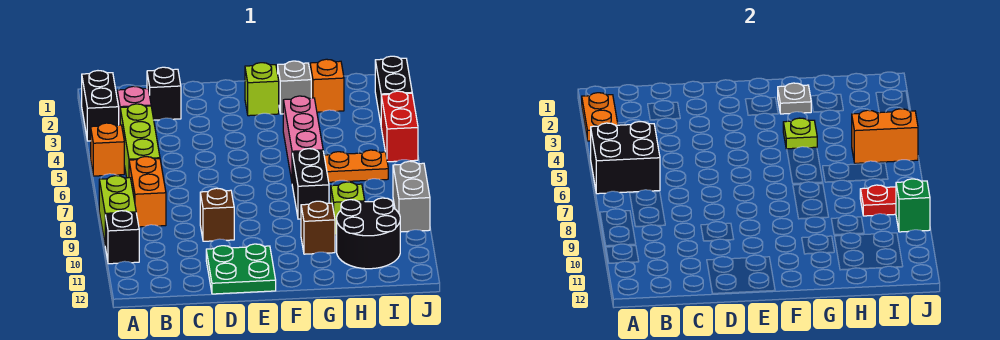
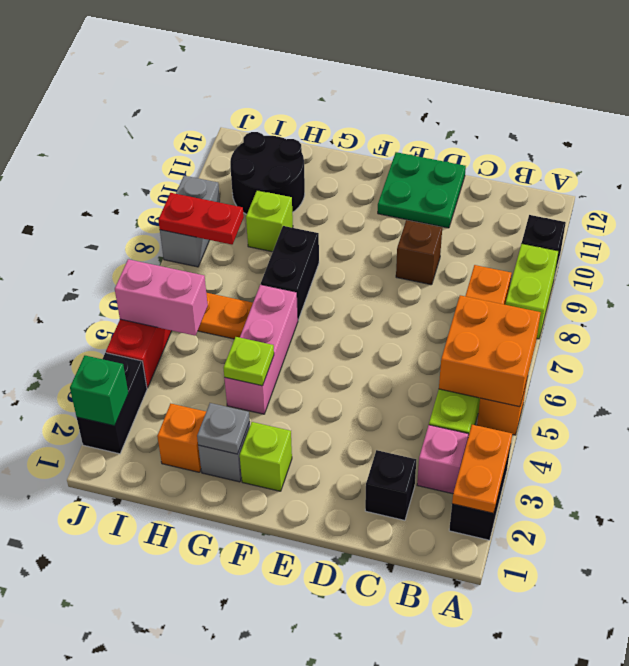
black brick A5:B6 level 2 -> orange brick A5:B6 level 2
brown brick G10 level 1 -> none
orange brick I5:J5 level 2 -> pink brick I5:J5 level 2
green brick J9 level 2 -> green brick J2 level 2

